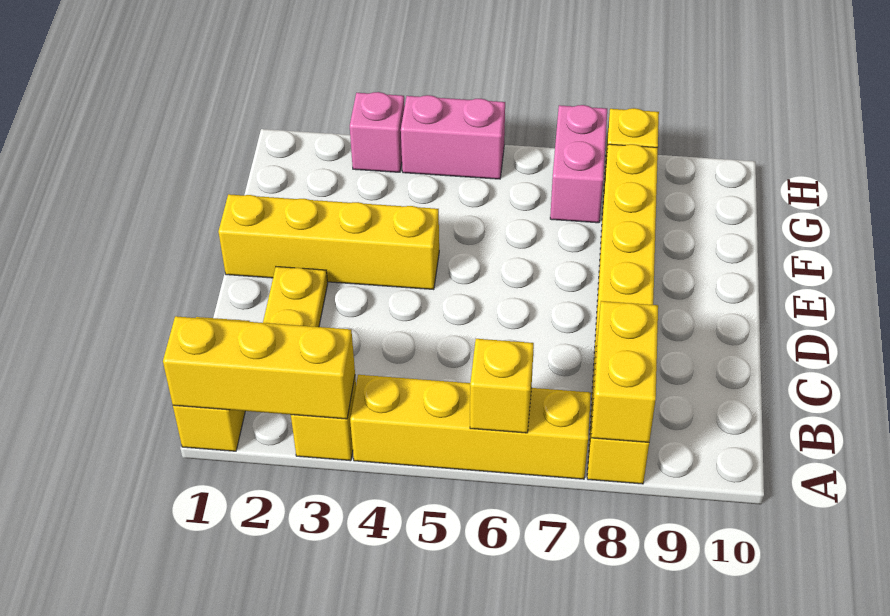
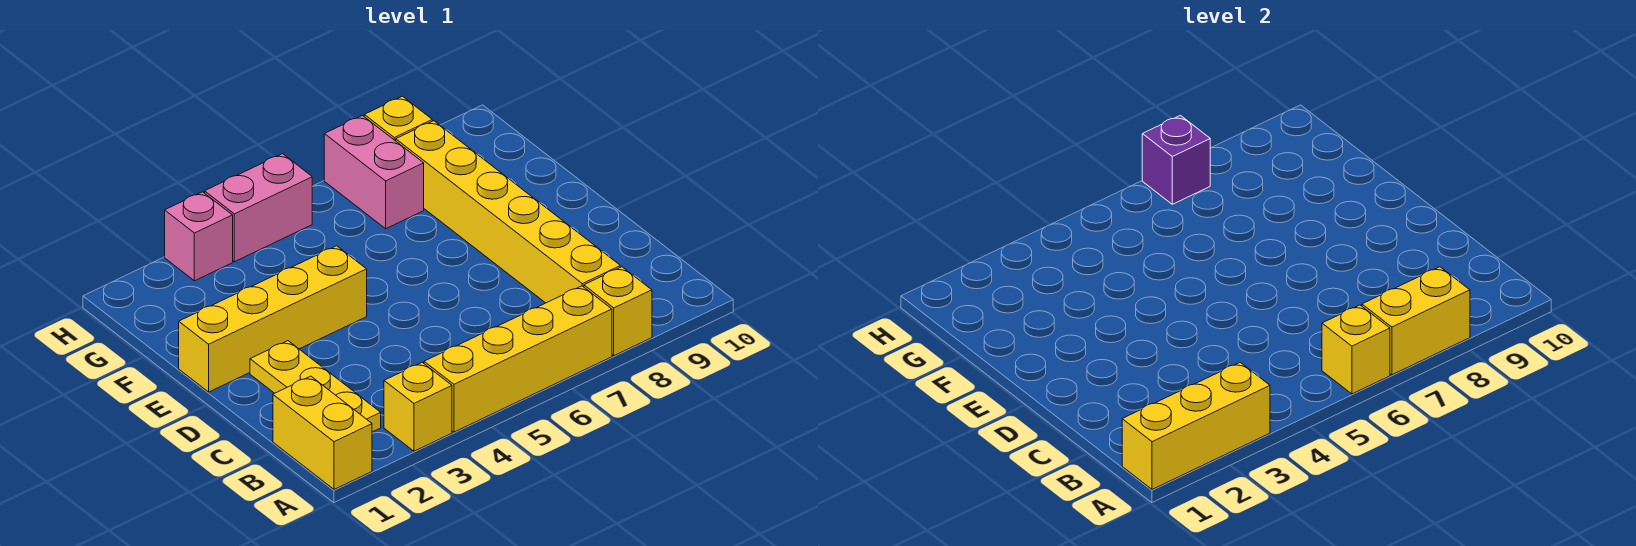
yellow brick A8:B8 level 2 -> yellow brick A7:A8 level 2
none -> purple brick H7 level 2

